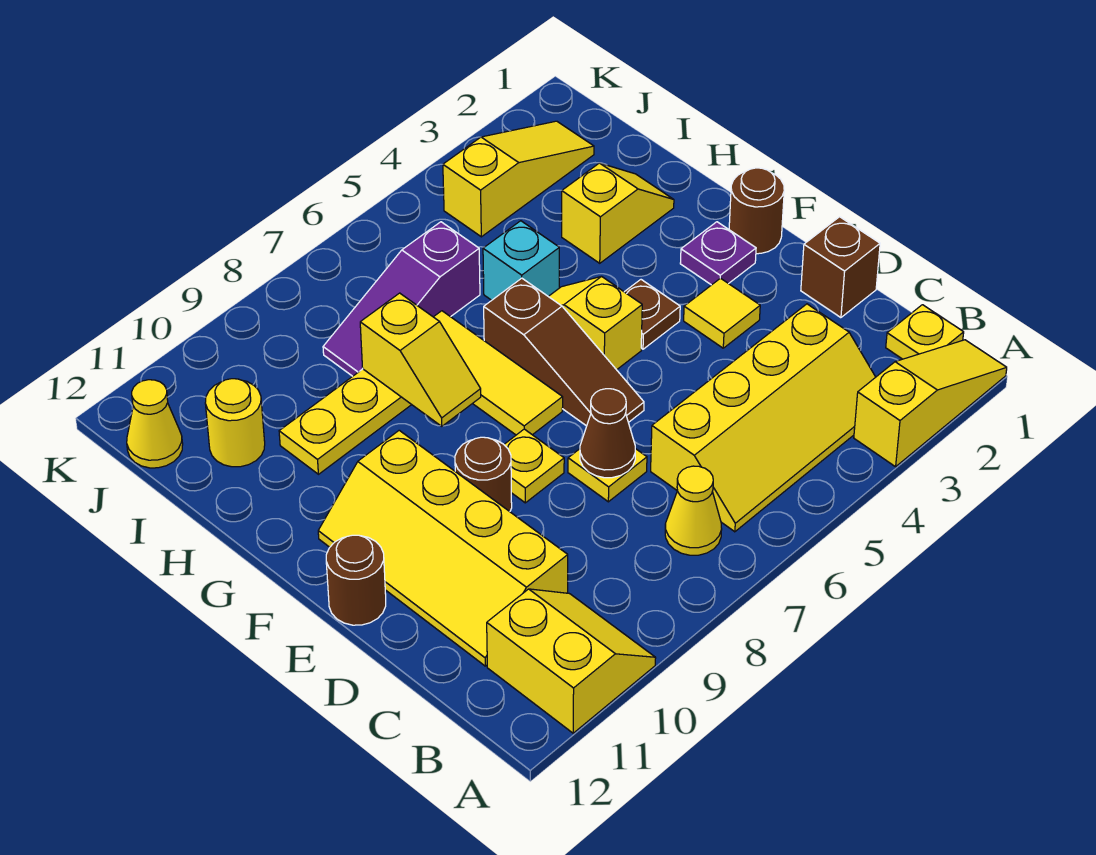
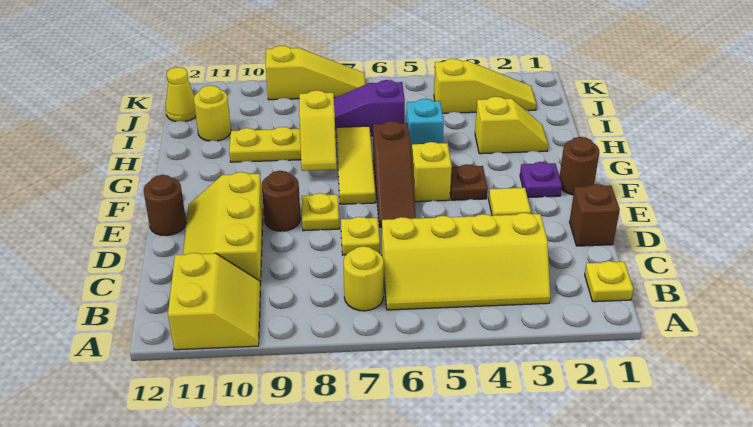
yellow slope A1:A3 level 1 top 3 -> yellow slope K7:K9 level 1 top 9
yellow cone B7 level 1 -> yellow round brick B7 level 1
yellow slope C10:F11 level 1 top 10 -> yellow slope C10:E11 level 1 top 10
brown cone D7 level 2 -> none

